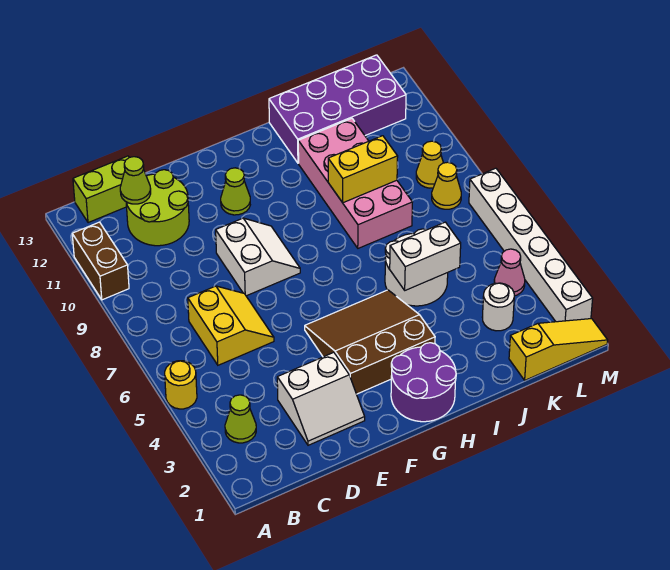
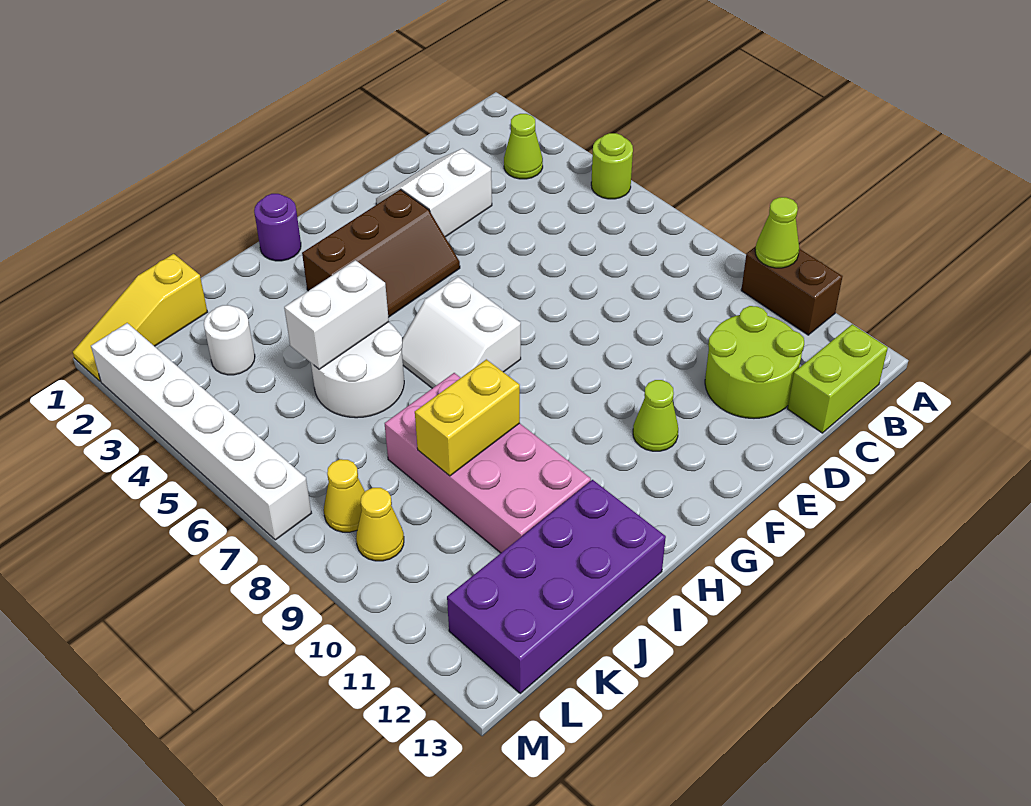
yellow round brick A5 level 1 -> lime round brick A5 level 1
yellow slope C6:D7 level 1 top C -> none
lime cone C12 level 2 -> lime cone A10 level 2
white slope E8:F9 level 1 top E -> white slope G6:H7 level 1 top G
brown slope F3:H5 level 1 top 3 -> brown slope F3:H4 level 1 top 3
purple round brick G1:H2 level 1 -> purple round brick H1 level 1
pink cone L4 level 1 -> none

